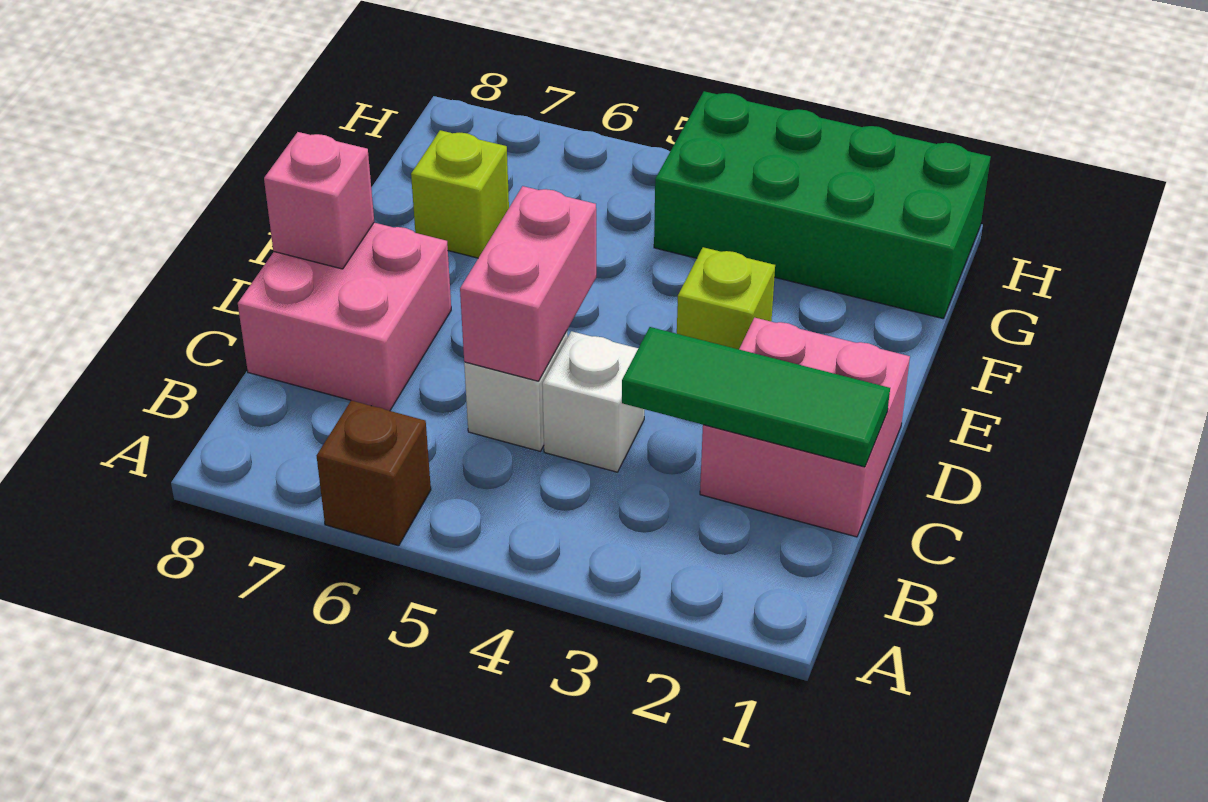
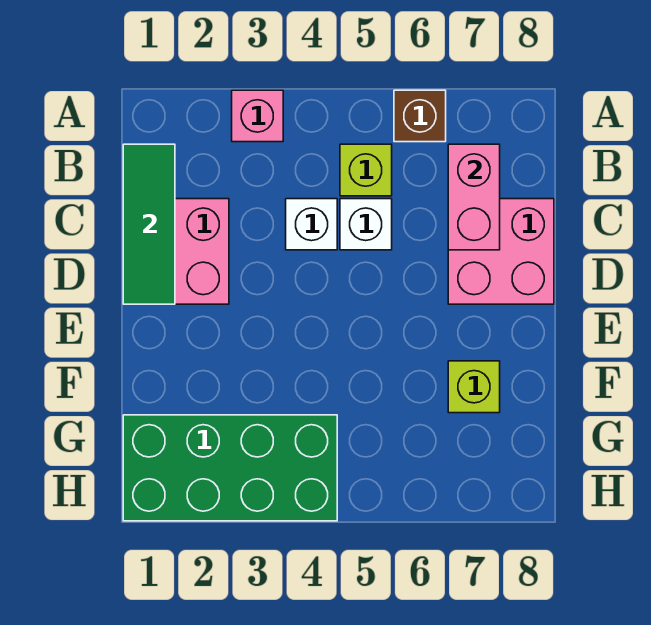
green tile C1:C3 level 2 -> green tile B1:D1 level 2
pink brick C5:D5 level 2 -> pink brick B7:C7 level 2
pink brick D8 level 2 -> pink brick A3 level 1
lime brick E3 level 1 -> lime brick B5 level 1

